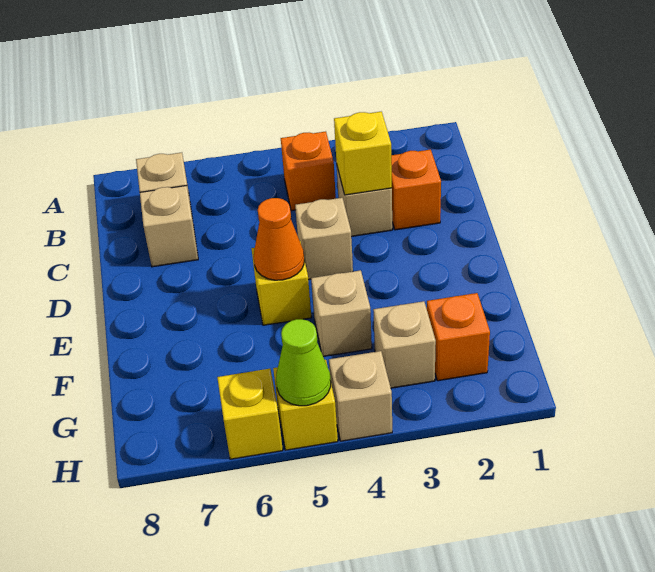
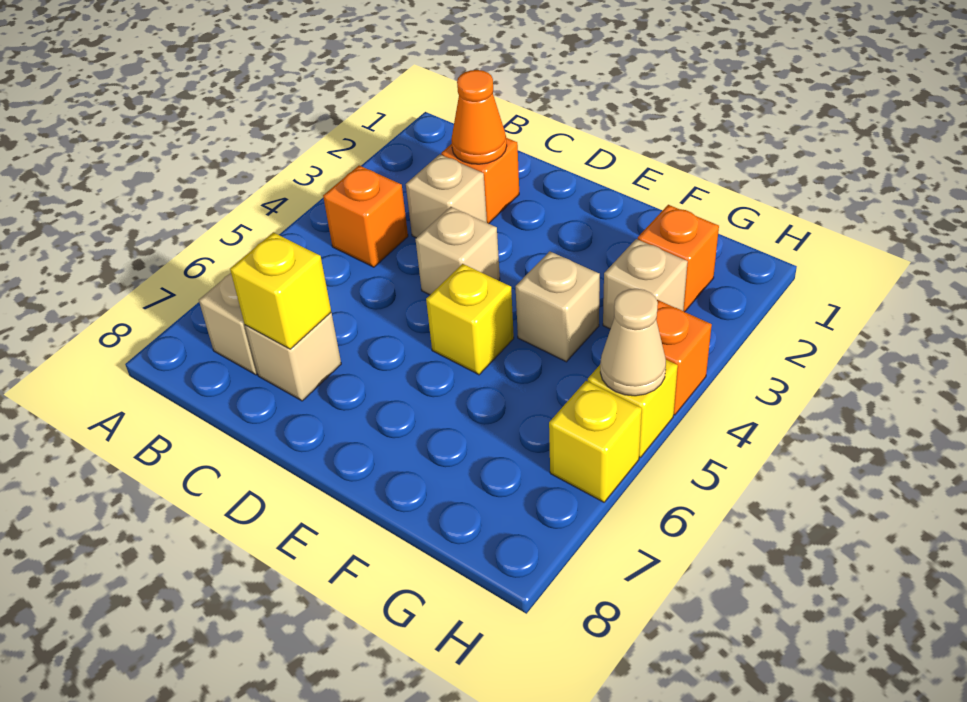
yellow brick C3 level 2 -> yellow brick C7 level 2
orange cone E5 level 2 -> orange cone C2 level 2
tan brick H4 level 1 -> orange brick H4 level 1
lime cone H5 level 2 -> tan cone H5 level 2

